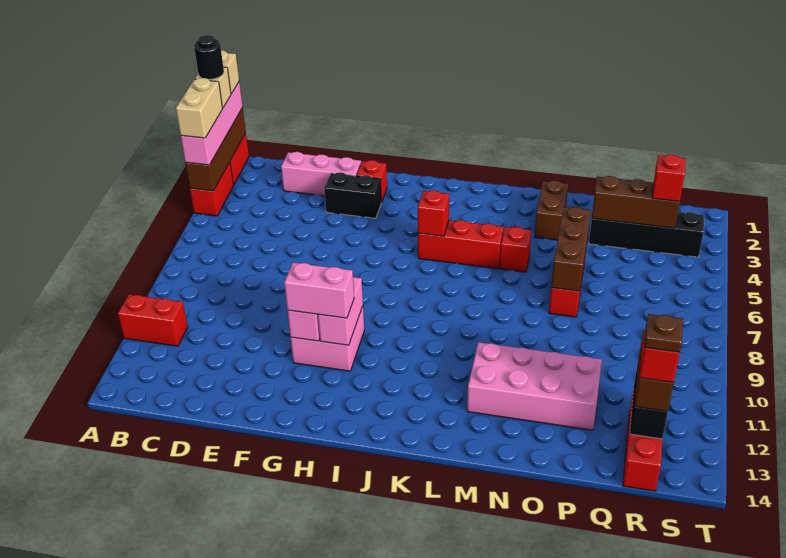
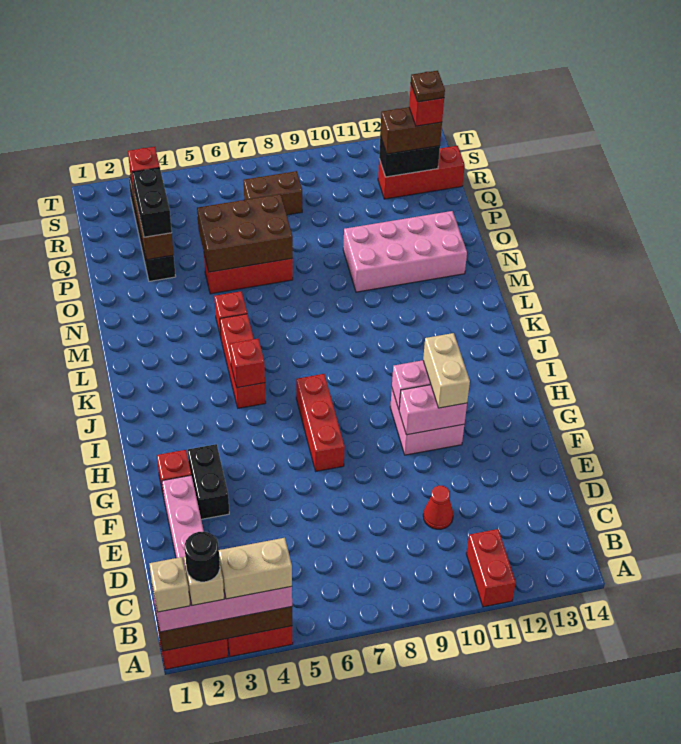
none -> red cone D10 level 1
none -> red brick G7:I7 level 1
pink brick G11:H11 level 3 -> tan brick G11:H11 level 3
pink brick M11:P12 level 1 -> pink brick N10:O13 level 1
brown brick N2:N3 level 1 -> brown brick R7:R8 level 1
brown brick O5:O7 level 2 -> brown brick O5:P7 level 2
none -> black brick P3:Q3 level 3

